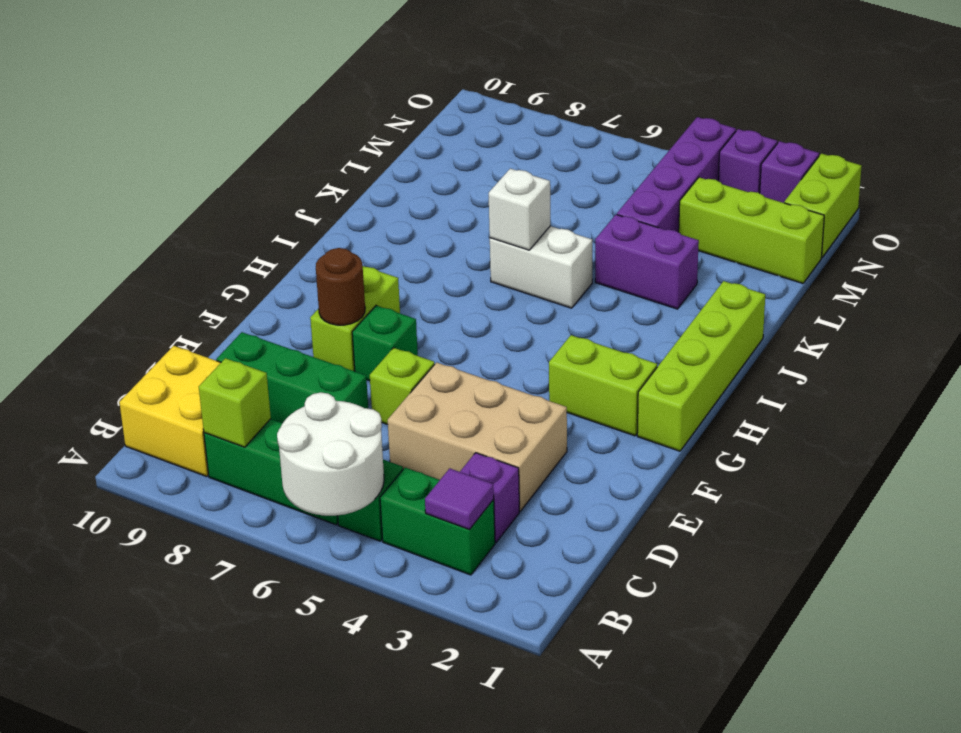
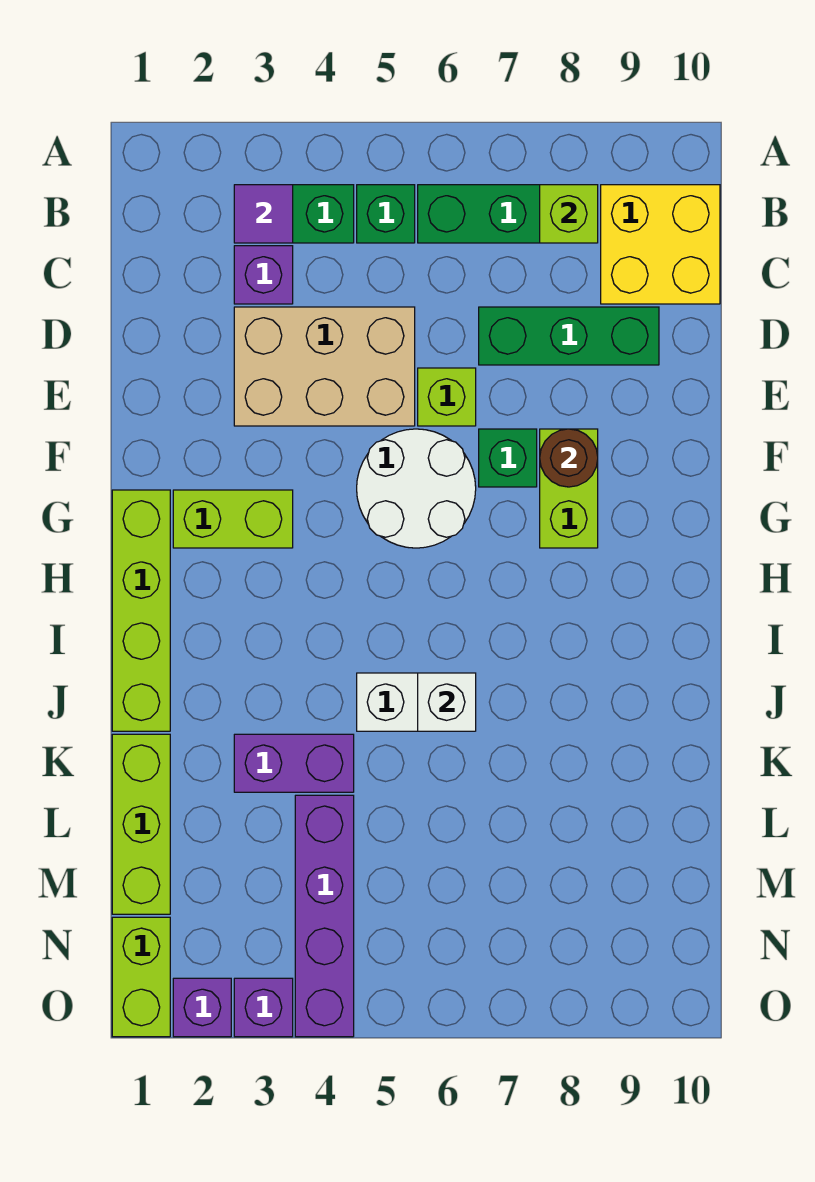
white round brick A5:B6 level 2 -> white round brick F5:G6 level 1
lime brick M1:M3 level 1 -> lime brick K1:M1 level 1

